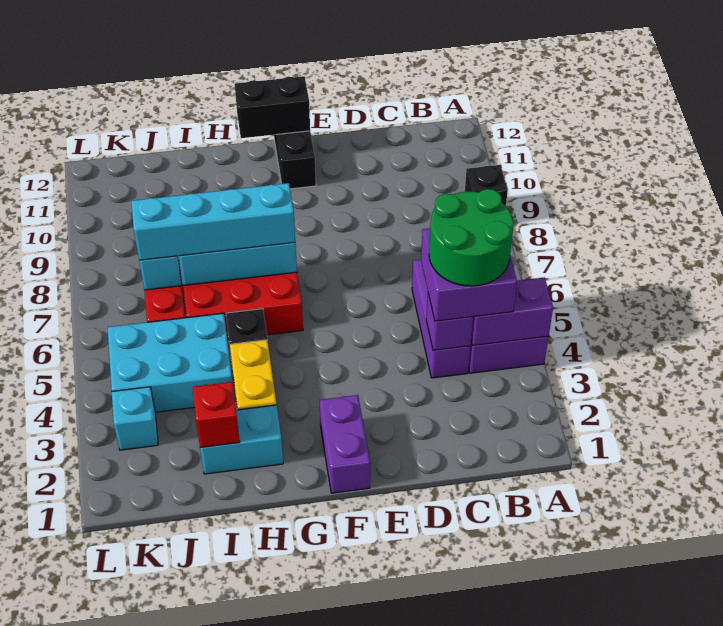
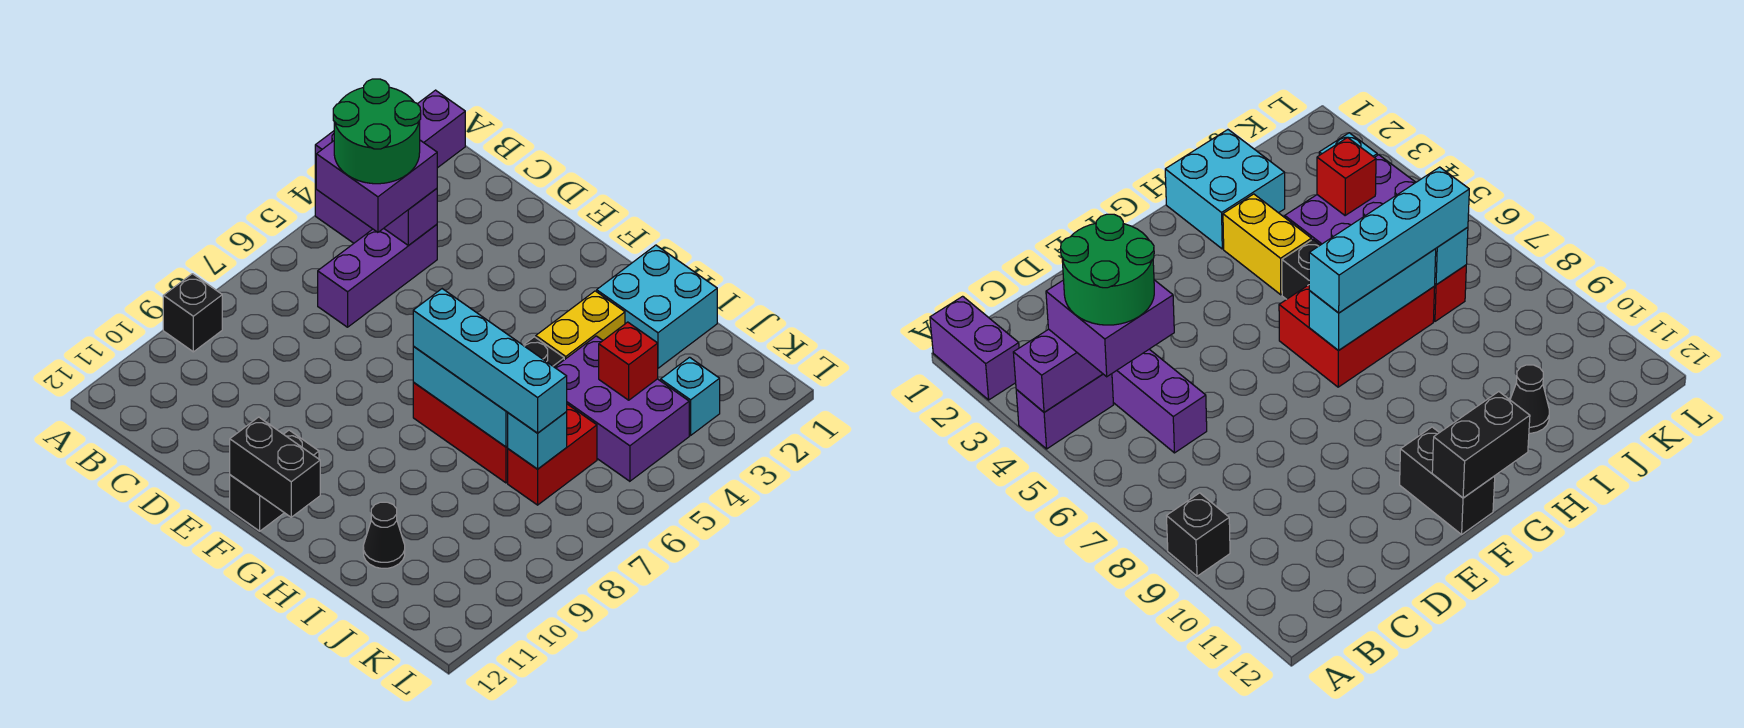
purple brick F1:F2 level 1 -> purple brick A1:A2 level 1
cyan brick H2:I2 level 1 -> cyan brick H1:I2 level 1
red brick I2 level 2 -> red brick J4 level 2
cyan brick I4:K5 level 1 -> purple brick I4:K5 level 1
none -> black cone I11 level 1

